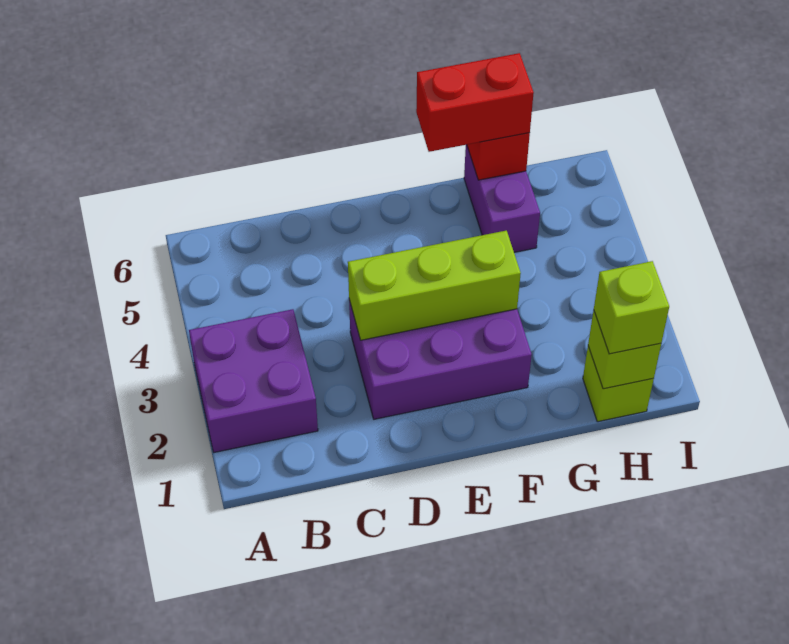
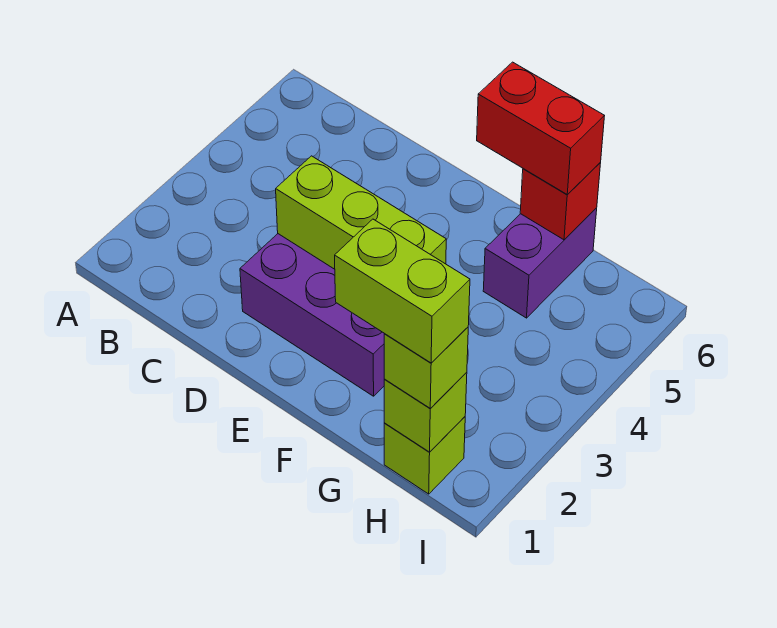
purple brick A2:B3 level 1 -> none
none -> lime brick G1:H1 level 4

